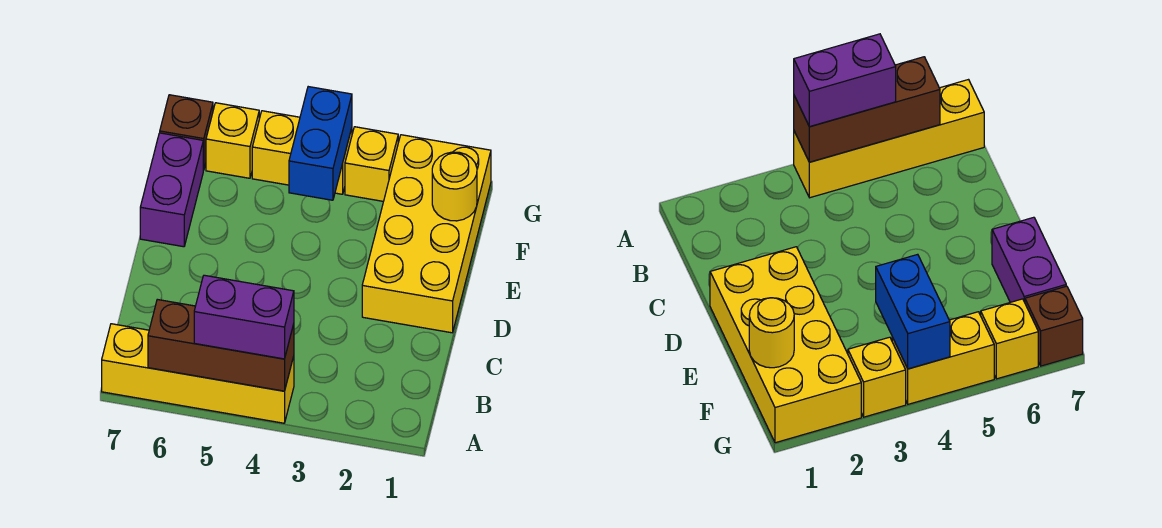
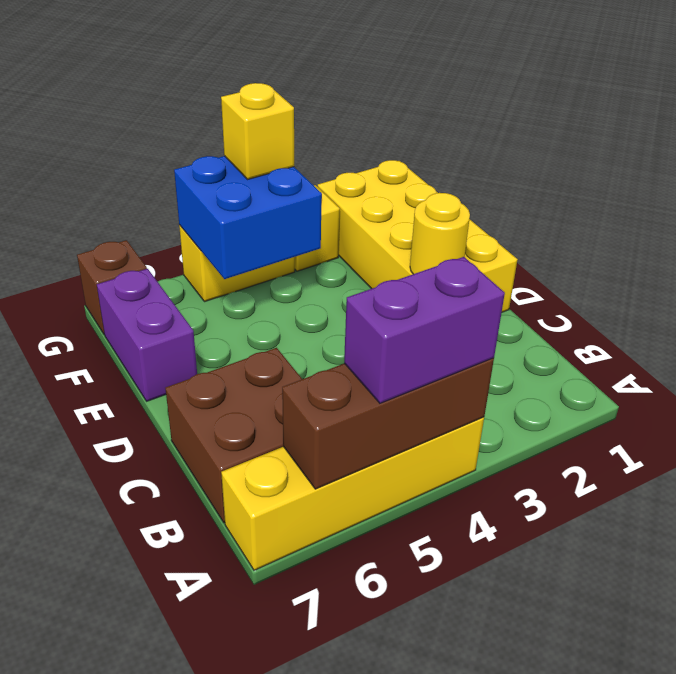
none -> brown brick B6:C7 level 1
yellow round brick F1 level 2 -> yellow round brick D2 level 2
blue brick F4:G4 level 2 -> blue brick F4:G5 level 2
yellow brick G6 level 1 -> yellow brick G4 level 3

